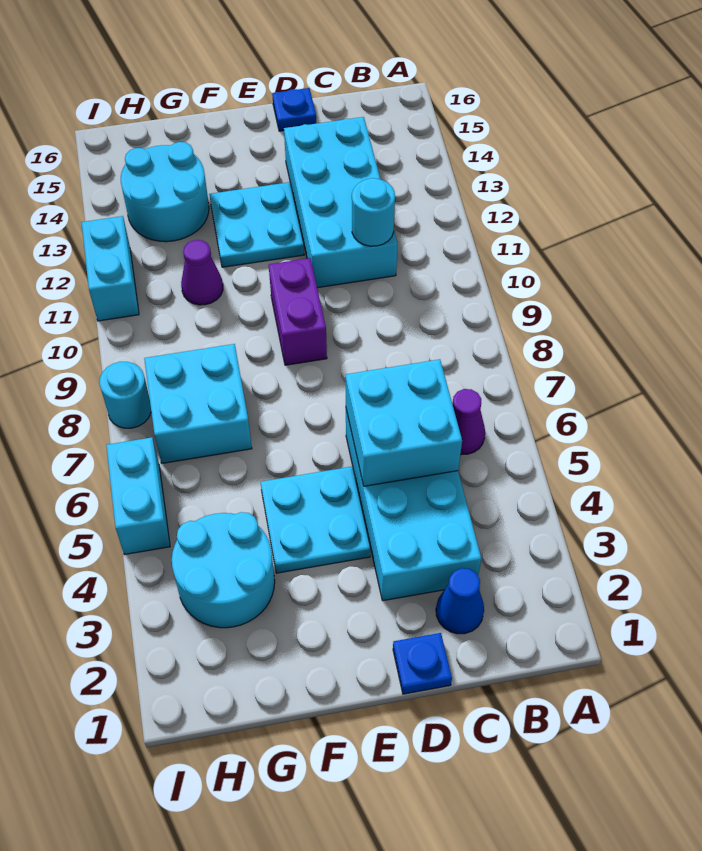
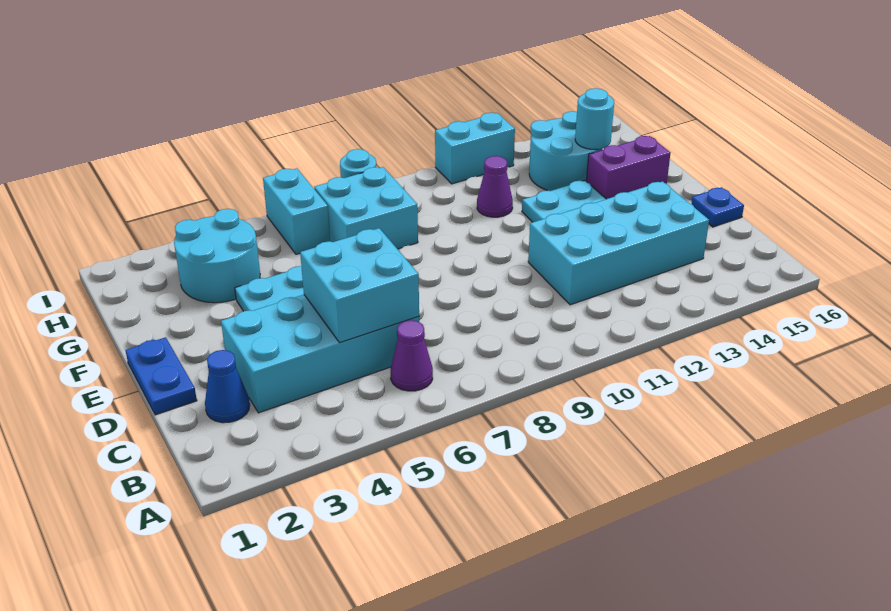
cyan round brick C11 level 2 -> cyan round brick G14 level 2
blue plate D1 level 1 -> blue plate D1:E1 level 1
purple brick E9:E10 level 1 -> purple brick F14:F15 level 1
cyan brick I5:I6 level 1 -> cyan brick H6:I6 level 1

